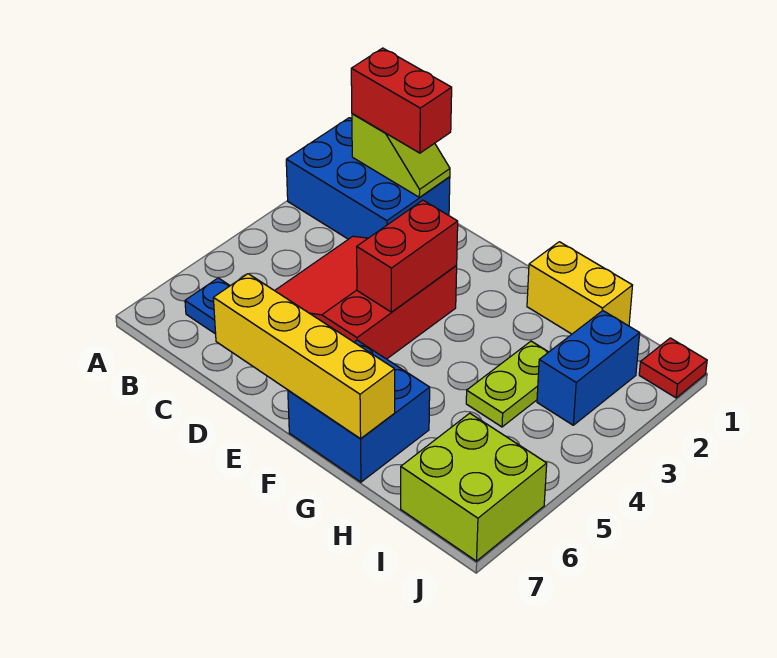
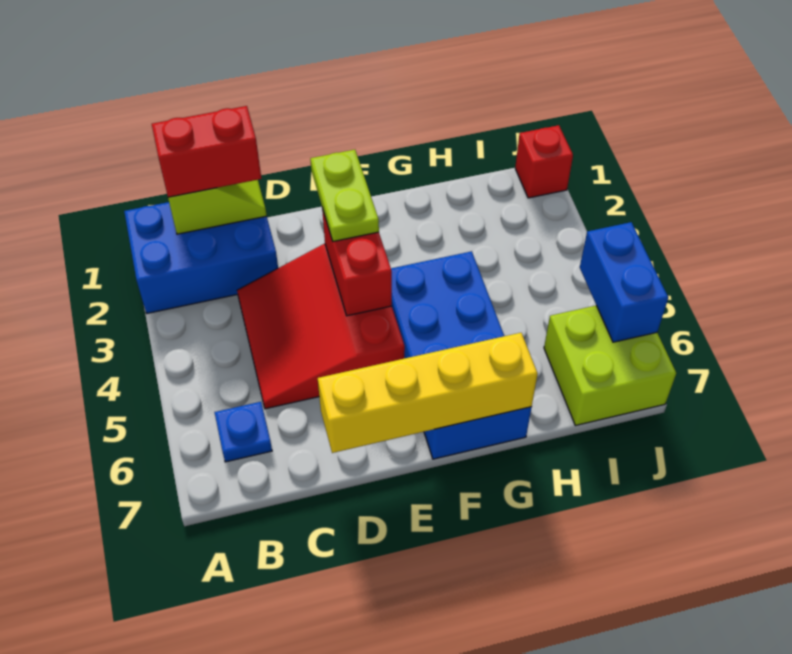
blue brick F6:G7 level 1 -> blue brick F4:G7 level 1
yellow brick G1:H1 level 1 -> none
lime plate H3:H4 level 1 -> lime plate E2:E3 level 3
blue brick I2:I3 level 1 -> blue brick J5:J6 level 2
red plate J1 level 1 -> red brick J1 level 1

